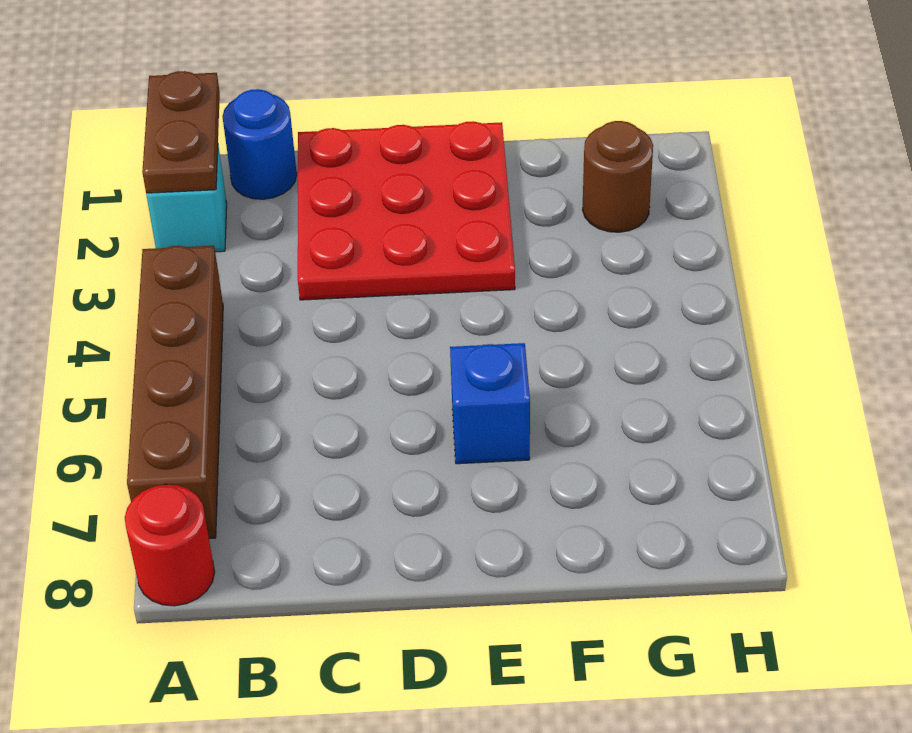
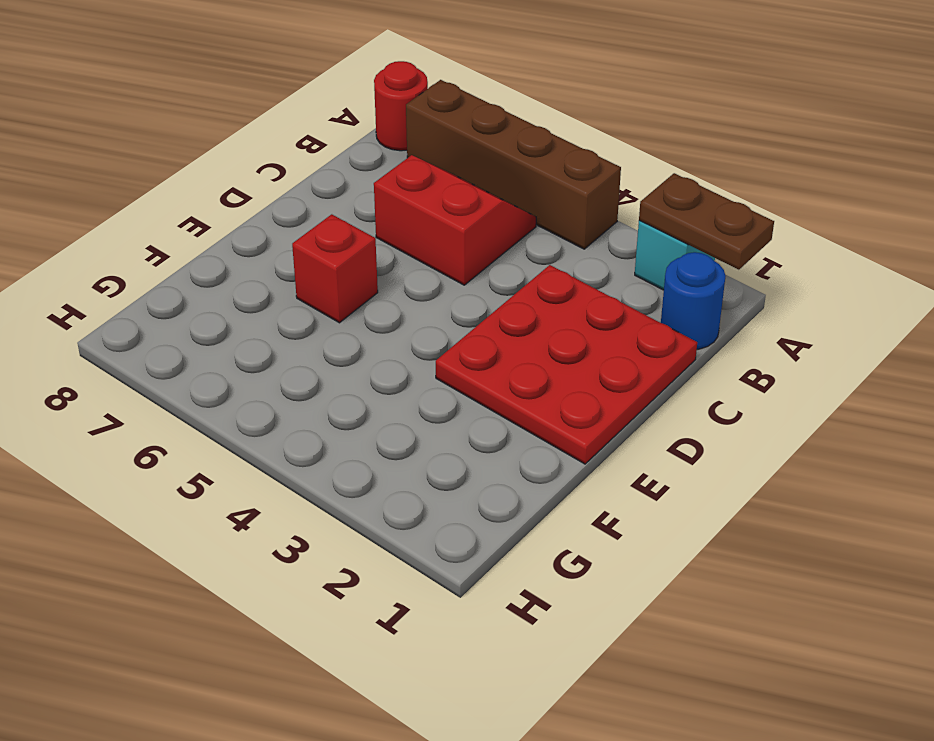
none -> red slope B5:C6 level 1 top C
blue brick E6 level 1 -> red brick E6 level 1
brown round brick G2 level 1 -> none

